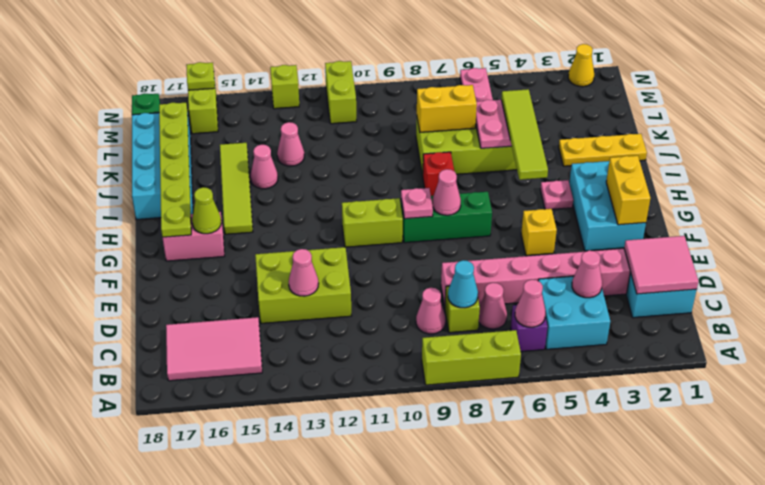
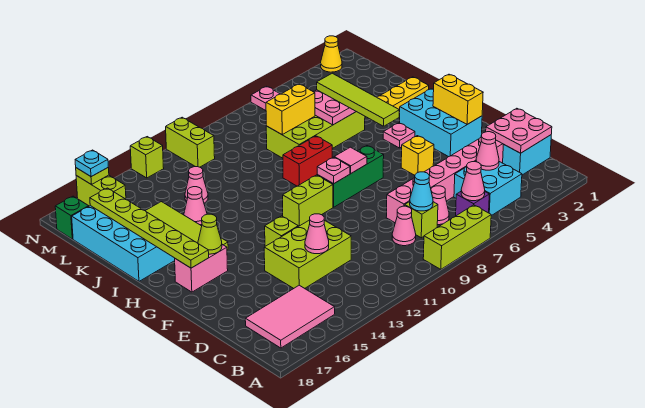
pink tile C1:D2 level 2 -> pink plate C1:D2 level 2
none -> lime brick F13 level 1
pink cone G8 level 2 -> pink tile G8 level 2
red brick I8 level 1 -> red brick I8:I9 level 1
none -> cyan plate N16 level 3

